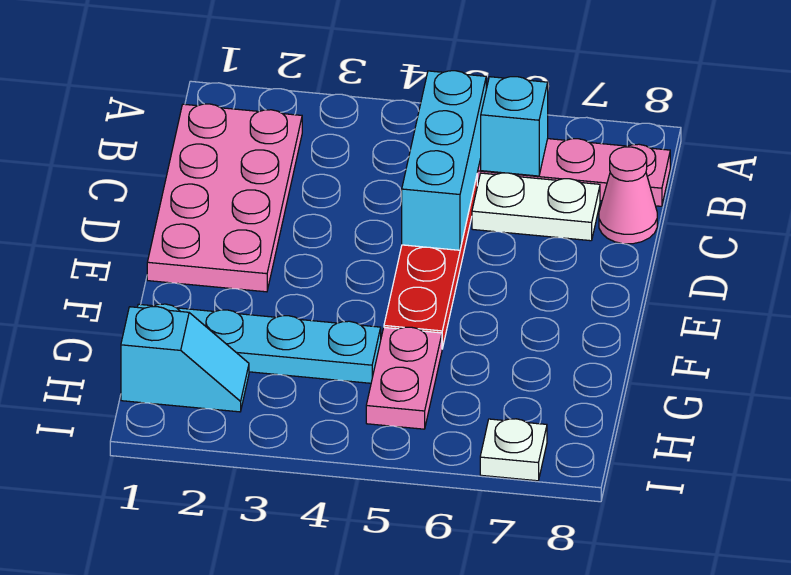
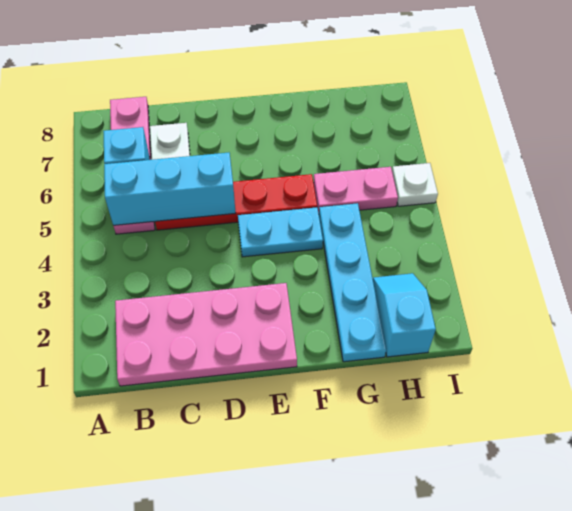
pink cone C8 level 1 -> none
none -> cyan plate E4:F4 level 1
white plate I7 level 1 -> white plate I5 level 1

